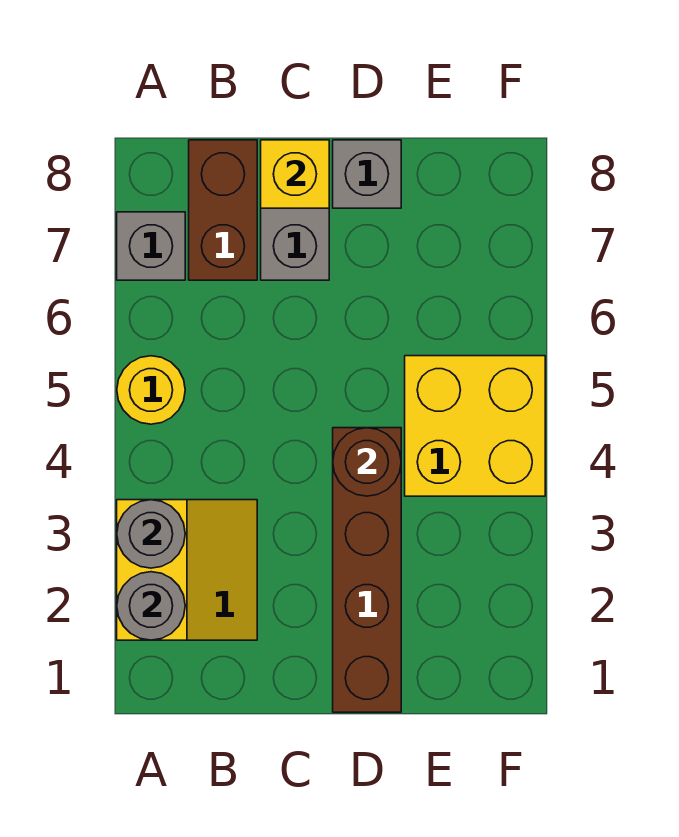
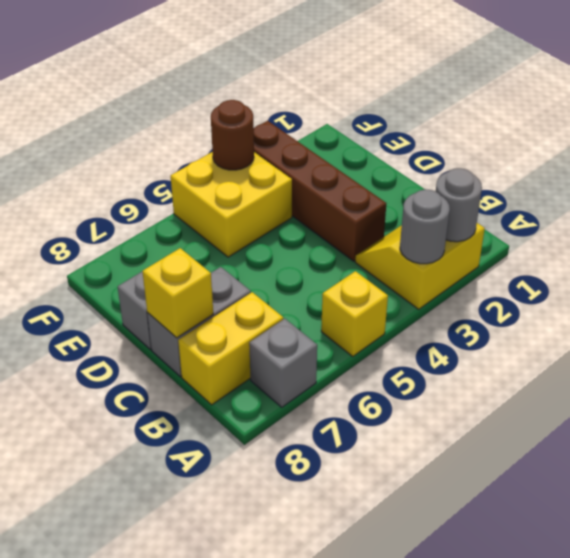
yellow round brick A5 level 1 -> yellow brick A5 level 1
brown brick B7:B8 level 1 -> yellow brick B7:B8 level 1
brown brick D1:D4 level 1 -> brown brick C3:F3 level 1
brown round brick D4 level 2 -> brown round brick F4 level 2

